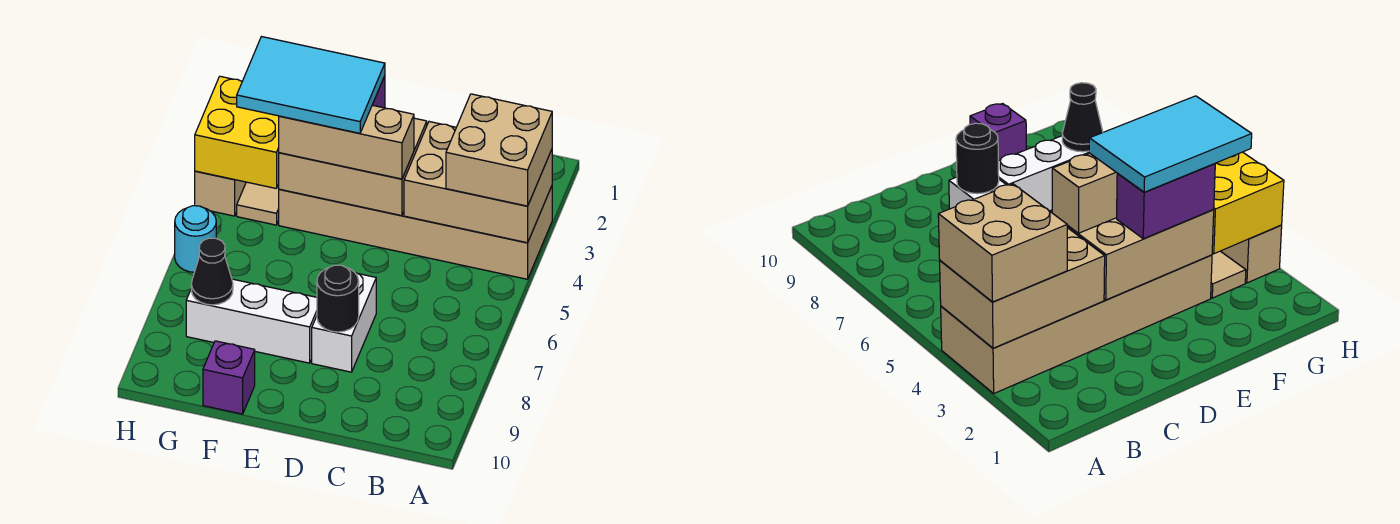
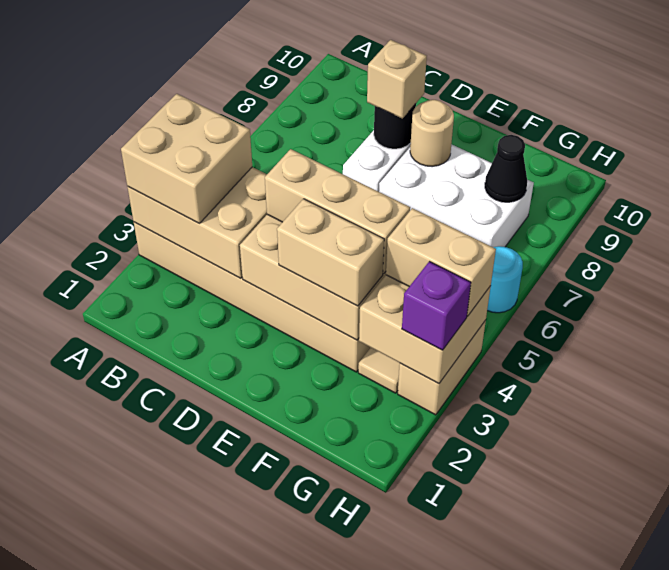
none -> tan brick D8 level 3
purple brick E3:F3 level 3 -> tan brick E3:F3 level 3
cyan tile E3:G4 level 4 -> none
white brick E8:G8 level 1 -> white brick E7:G8 level 1
none -> tan round brick E8 level 2
purple brick F10 level 1 -> purple brick H3 level 3
yellow brick G3:H4 level 2 -> tan brick G3:H4 level 2
none -> tan brick G4:H4 level 3

